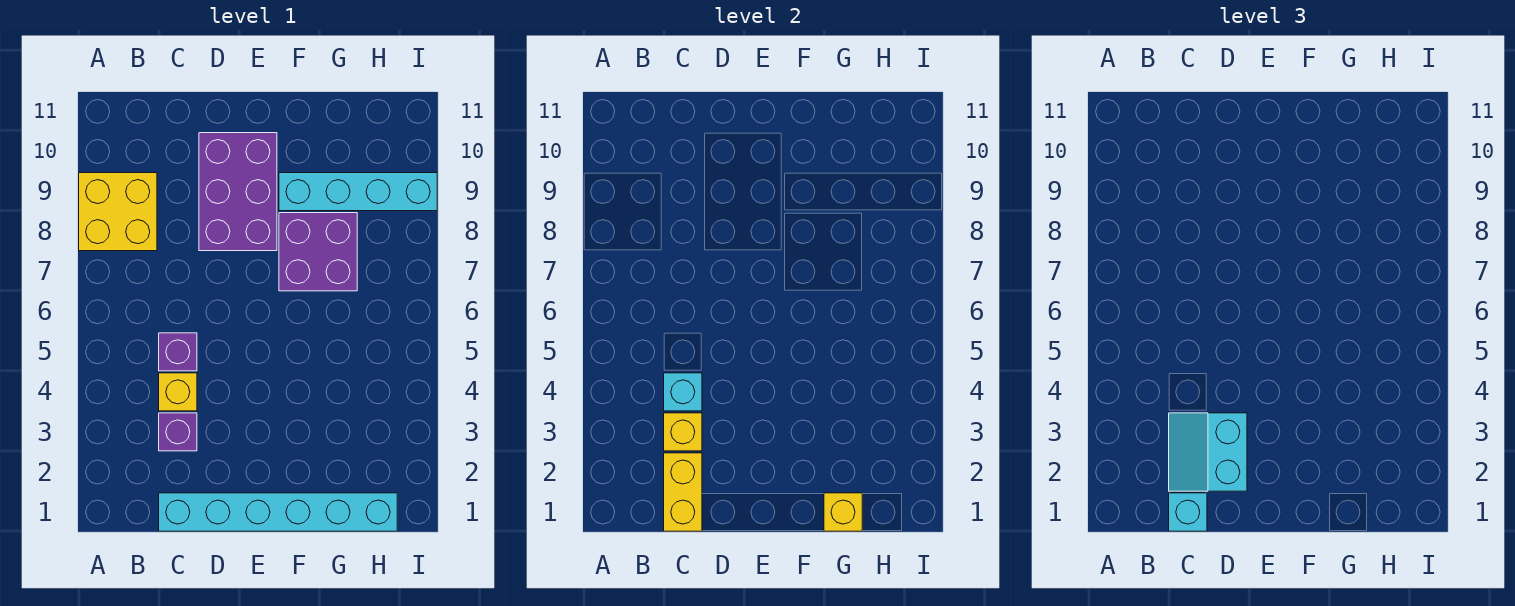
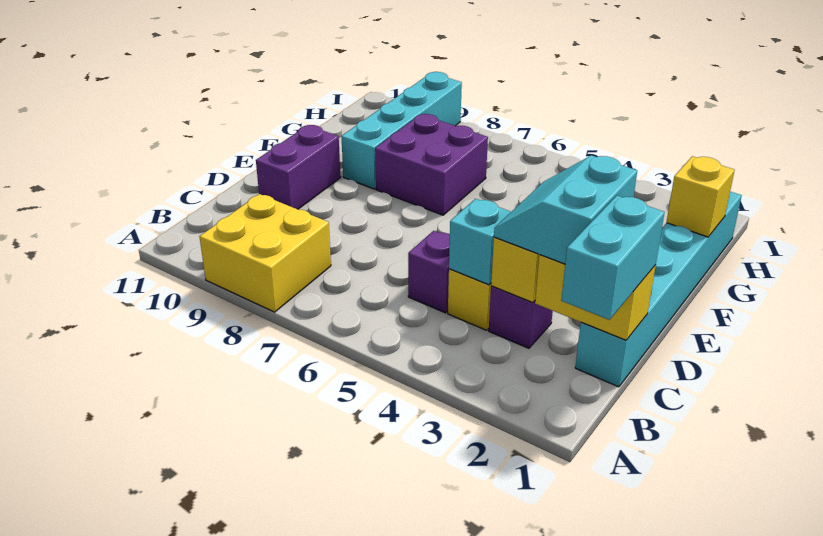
cyan brick C1 level 3 -> cyan brick B1:C1 level 3
cyan slope C2:D3 level 3 top D -> cyan slope C2:D3 level 3 top 2
purple brick D8:E10 level 1 -> purple brick D10:E10 level 1

